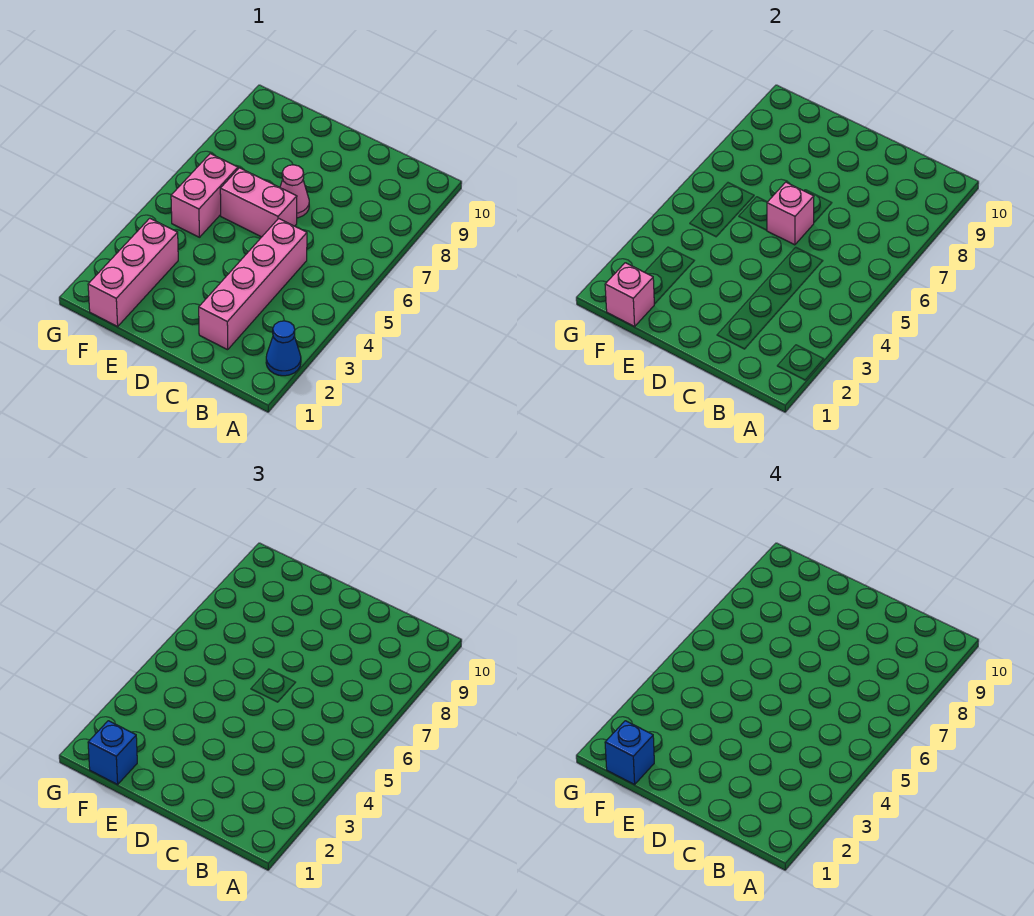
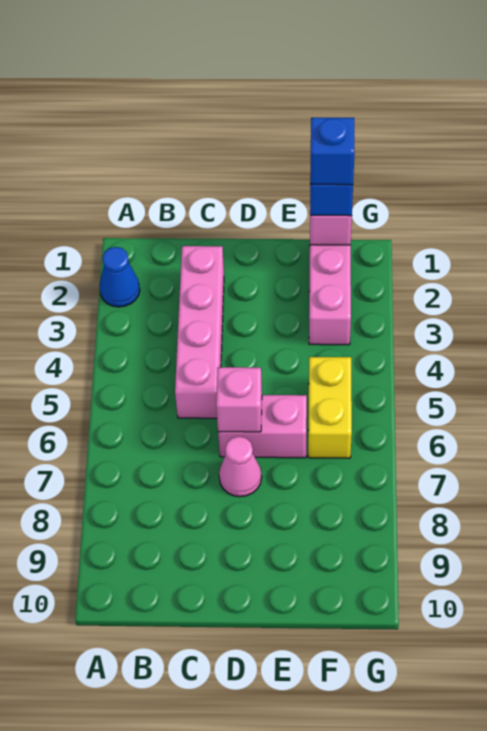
pink brick F5:F6 level 1 -> yellow brick F5:F6 level 1

